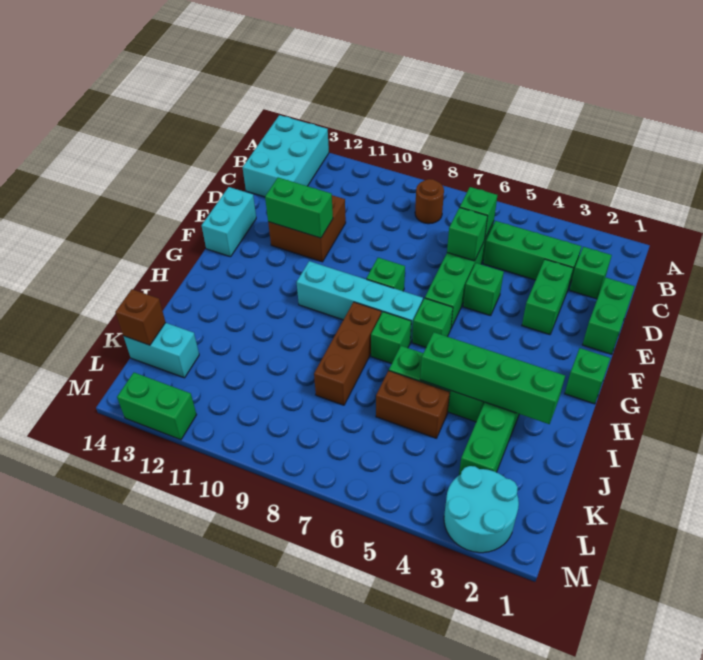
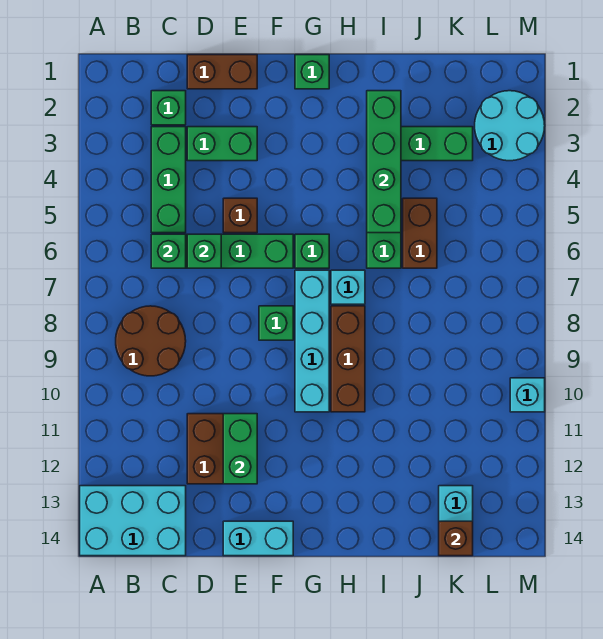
brown round brick B8 level 1 -> brown round brick B8:C9 level 1
green brick D1:E1 level 1 -> brown brick D1:E1 level 1
green brick E5 level 1 -> brown brick E5 level 1
green brick H7 level 1 -> cyan brick H7 level 1
brown brick H8:J8 level 1 -> brown brick H8:H10 level 1
none -> cyan brick M10 level 1
green brick M12:M13 level 1 -> none

